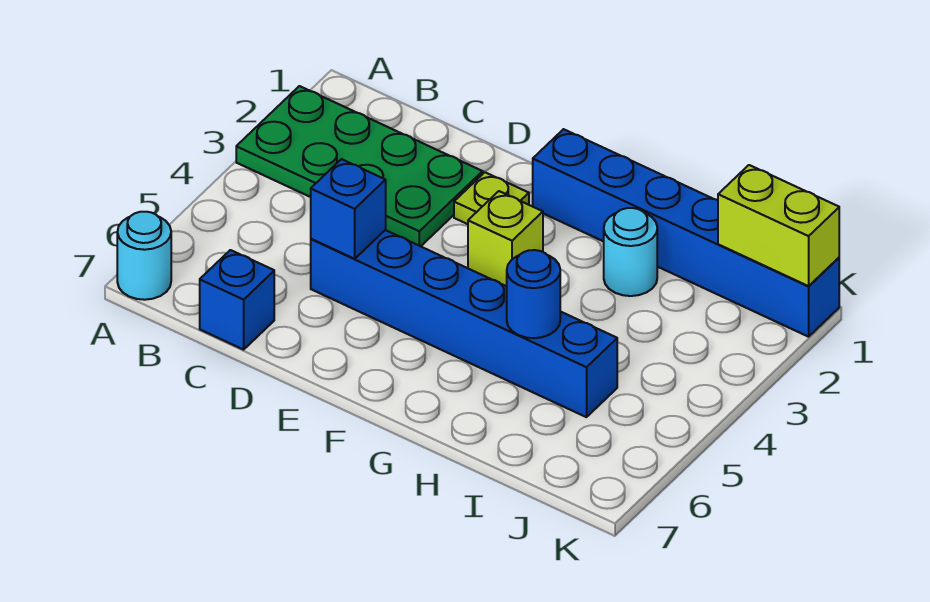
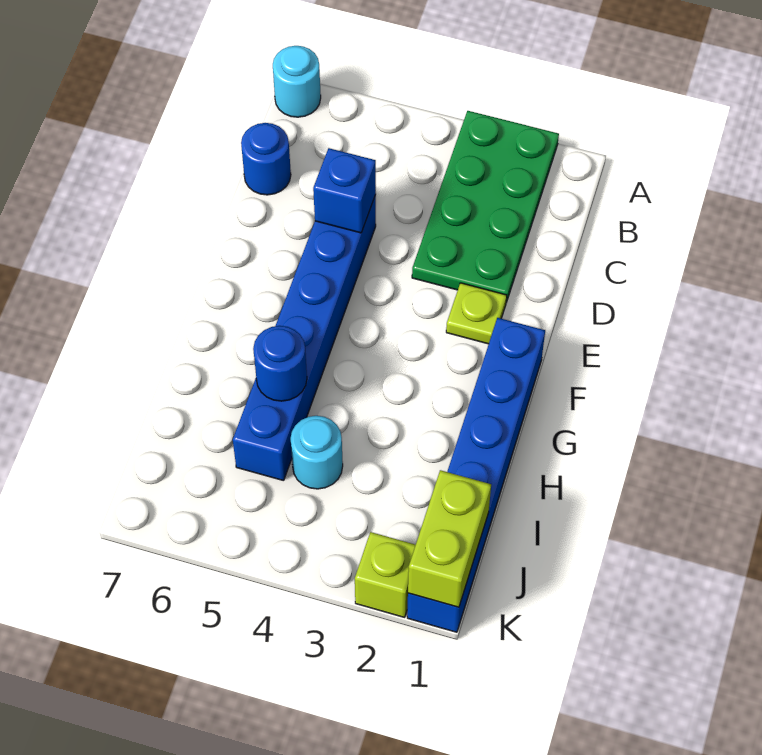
blue brick C7 level 1 -> blue round brick C7 level 1
lime brick F3 level 1 -> lime brick K2 level 1
cyan round brick H2 level 1 -> cyan round brick I4 level 1

